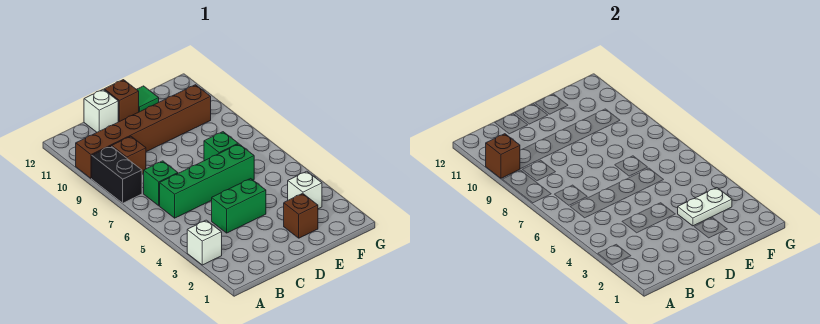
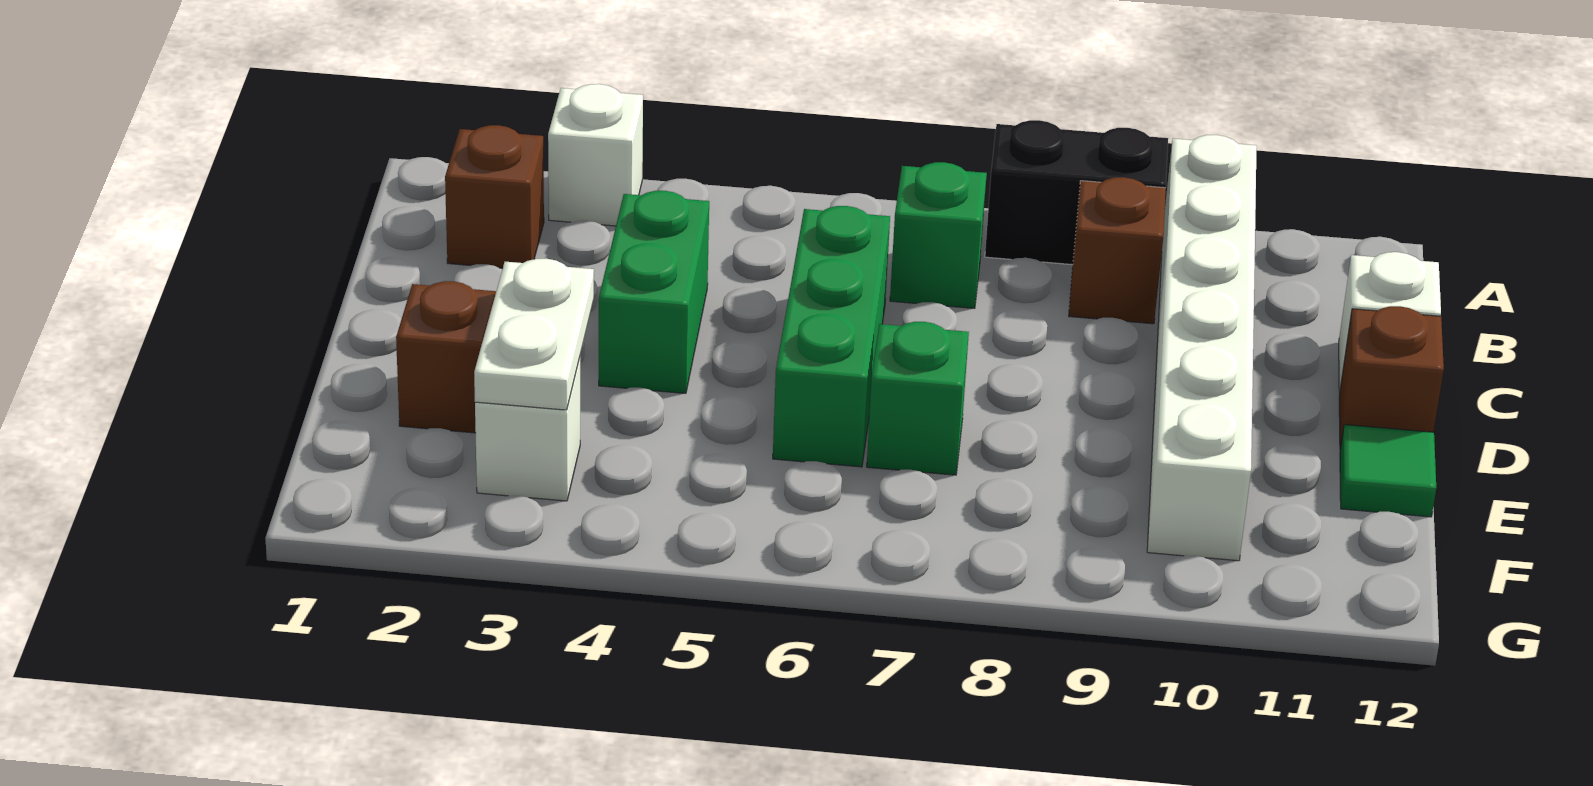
brown brick A10:F10 level 1 -> white brick A10:F10 level 1
brown brick A10 level 2 -> brown brick B2 level 1
green brick B6:E6 level 1 -> green brick C6:E6 level 1

